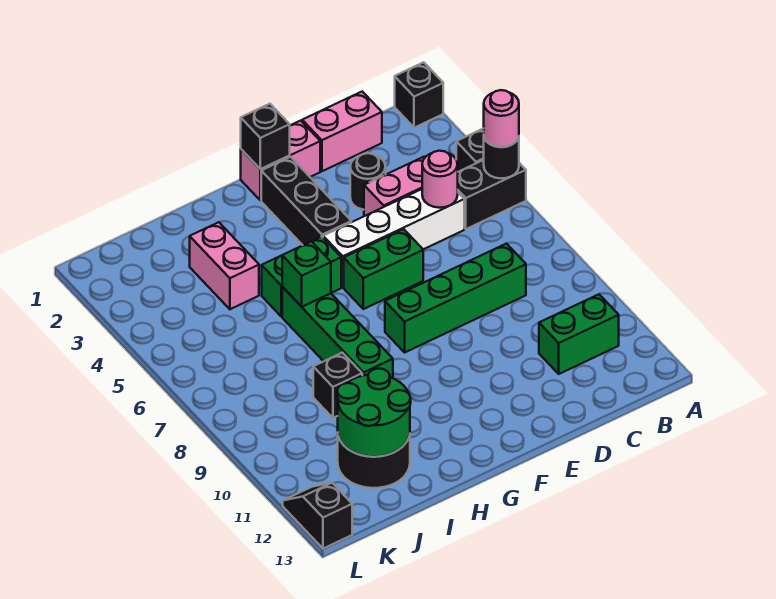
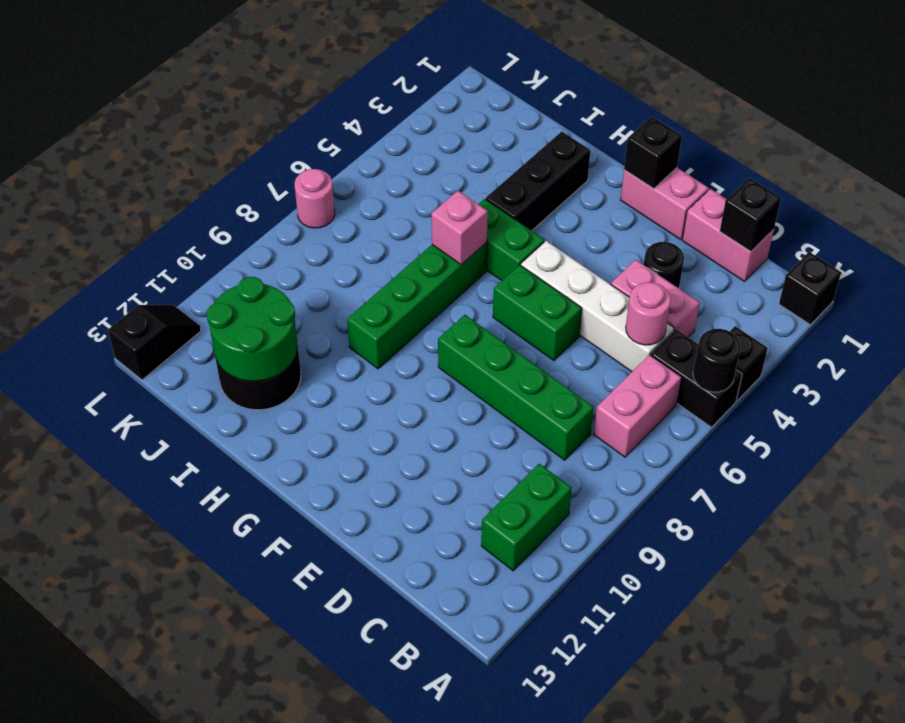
pink round brick A5 level 3 -> pink round brick L7 level 1
green brick B11:C11 level 1 -> green brick B10:B11 level 1
black brick F2:F4 level 1 -> black brick H2:H4 level 1
green brick H6 level 2 -> pink brick H6 level 2
pink brick I3:I4 level 1 -> pink brick B6:B7 level 1
black brick I9 level 1 -> black brick C1 level 2

